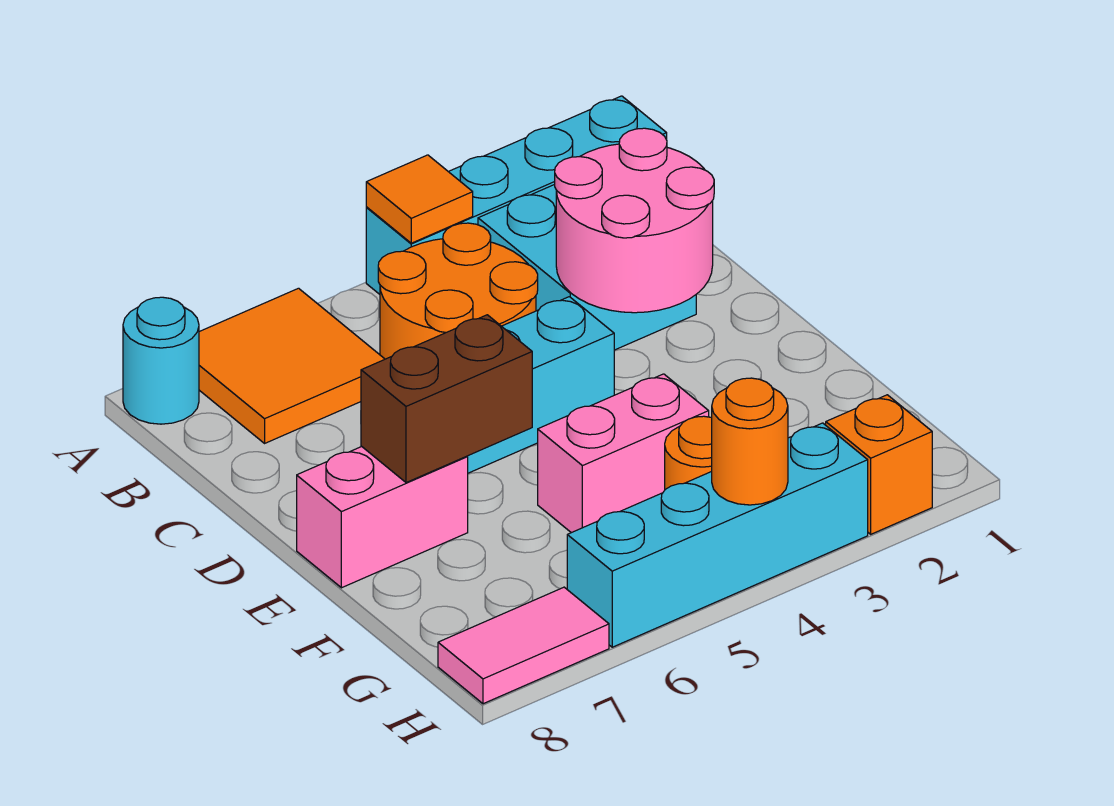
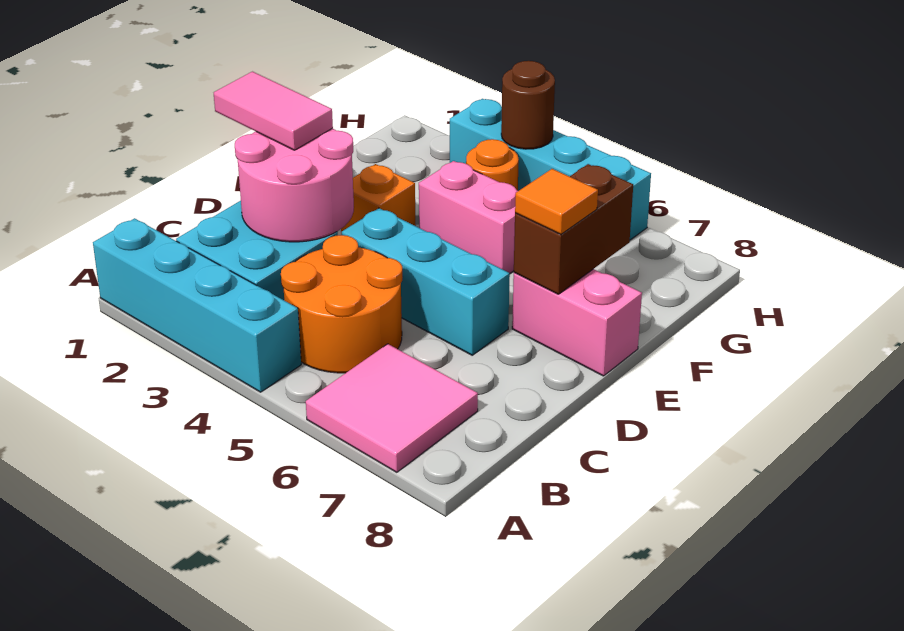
orange tile A4 level 2 -> orange tile E7 level 3
orange tile A6:B7 level 1 -> pink tile A6:B7 level 1
cyan round brick A8 level 1 -> none
brown brick E6:E7 level 2 -> brown brick E7:F7 level 2
orange brick H2 level 1 -> orange brick E3 level 1
orange round brick H4 level 2 -> brown round brick H4 level 2
pink tile H7:H8 level 1 -> pink tile D1:D2 level 3

